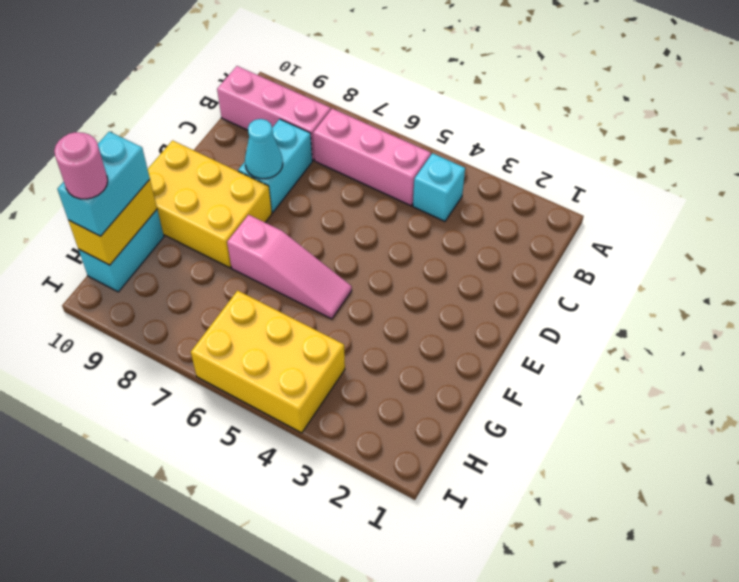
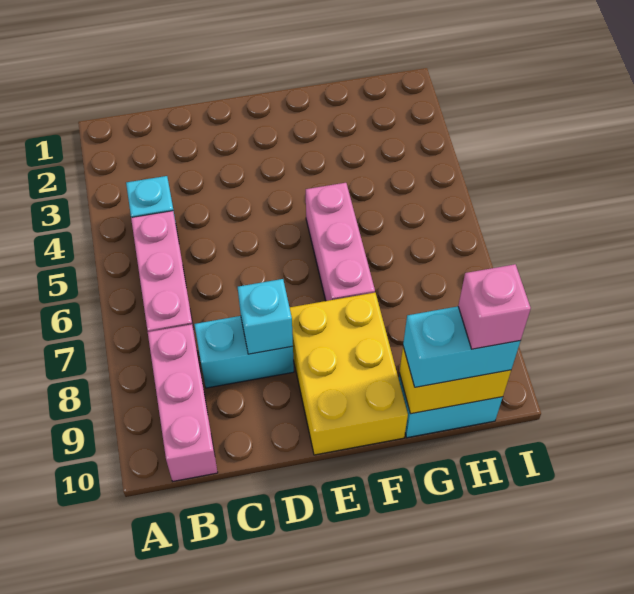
cyan cone D8 level 2 -> cyan brick D8 level 2
pink slope F5:F7 level 1 top 7 -> pink brick F5:F7 level 1
yellow brick H4:I6 level 1 -> none
pink round brick H10 level 4 -> pink brick H10 level 4

